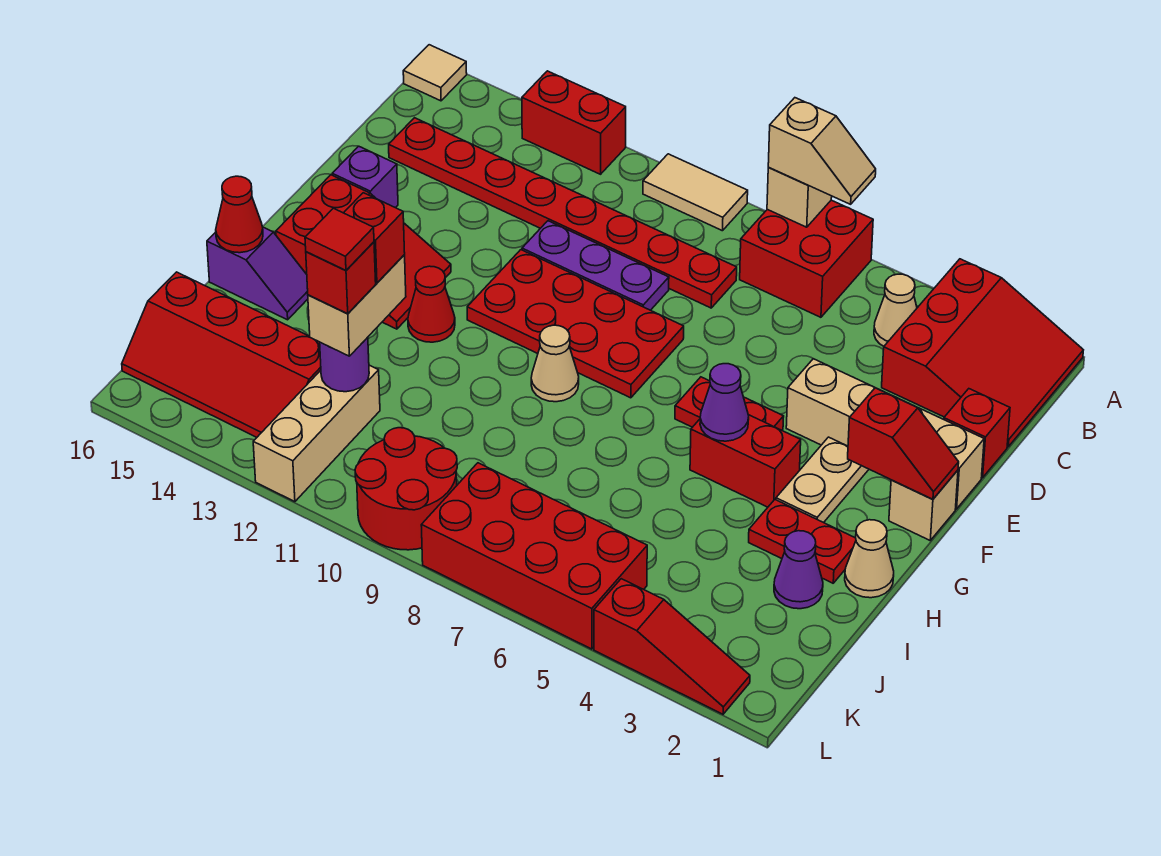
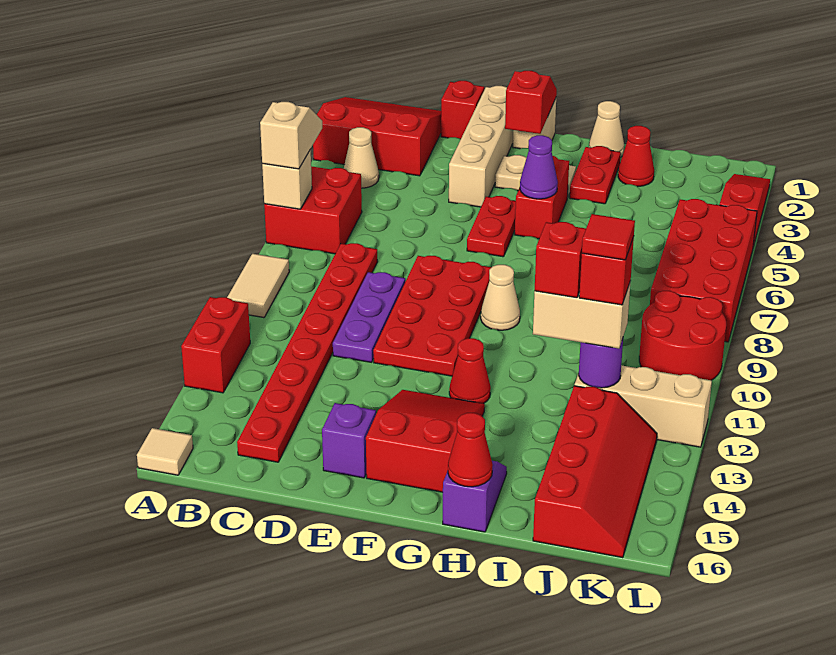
purple cone I2 level 1 -> red cone I2 level 1

